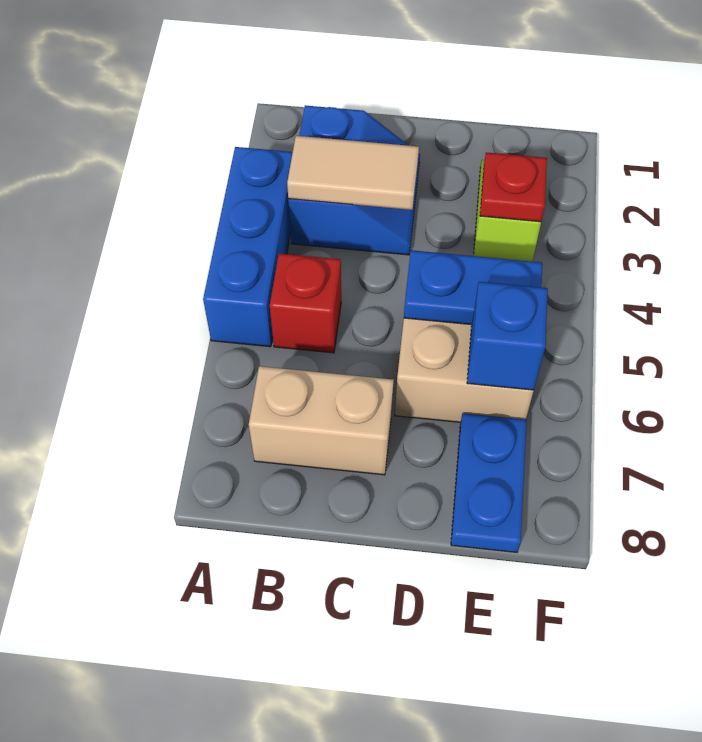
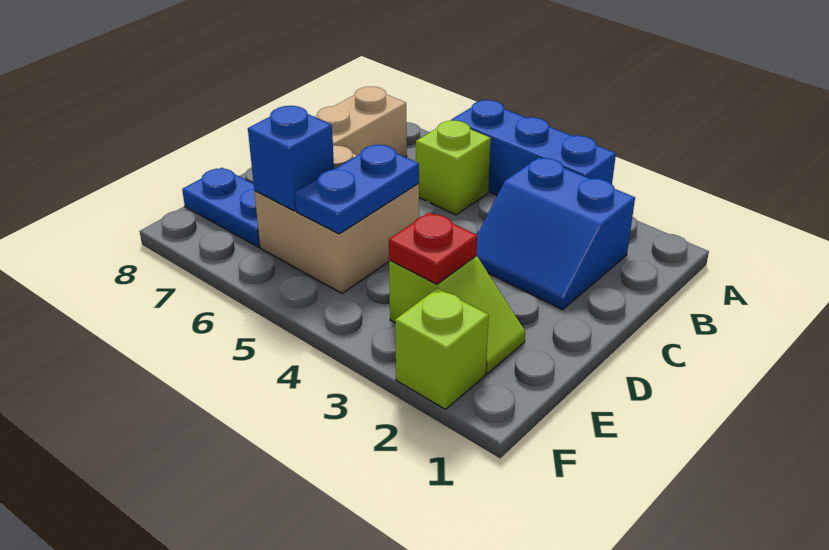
tan tile B3:C3 level 2 -> none
red brick B5 level 1 -> lime brick B5 level 1
none -> lime brick F2 level 1

